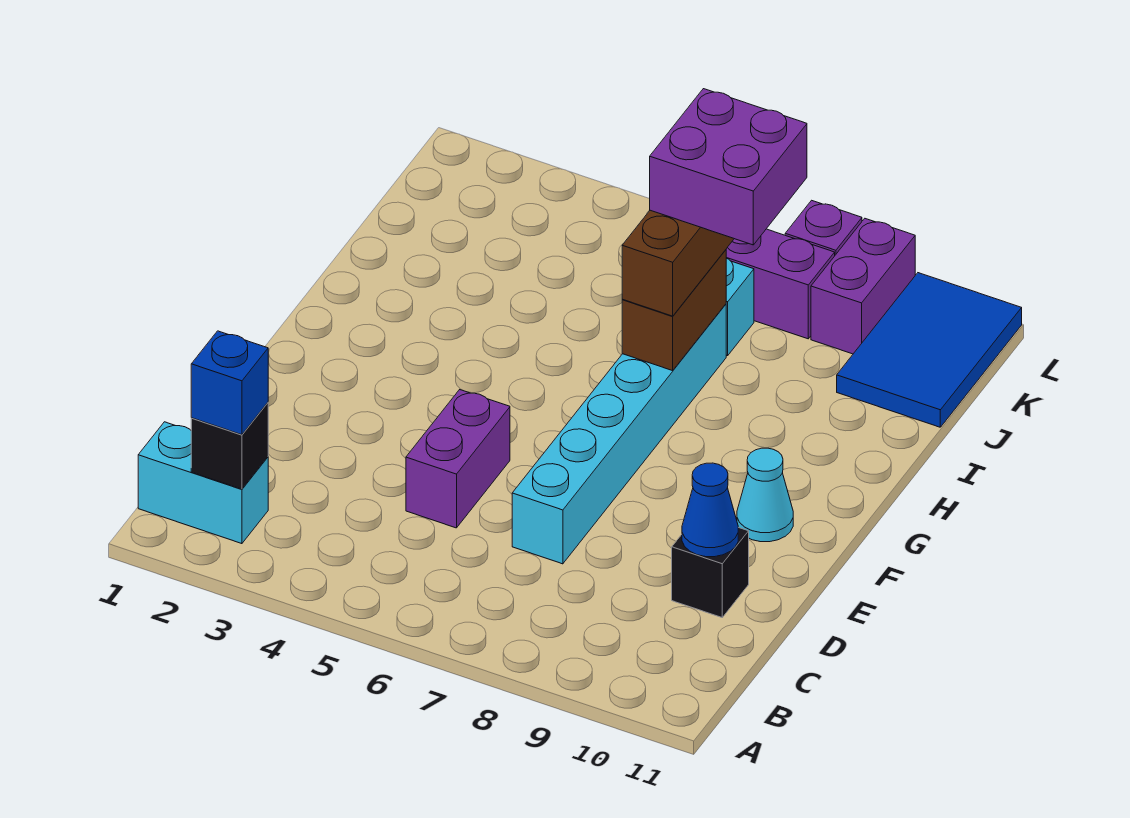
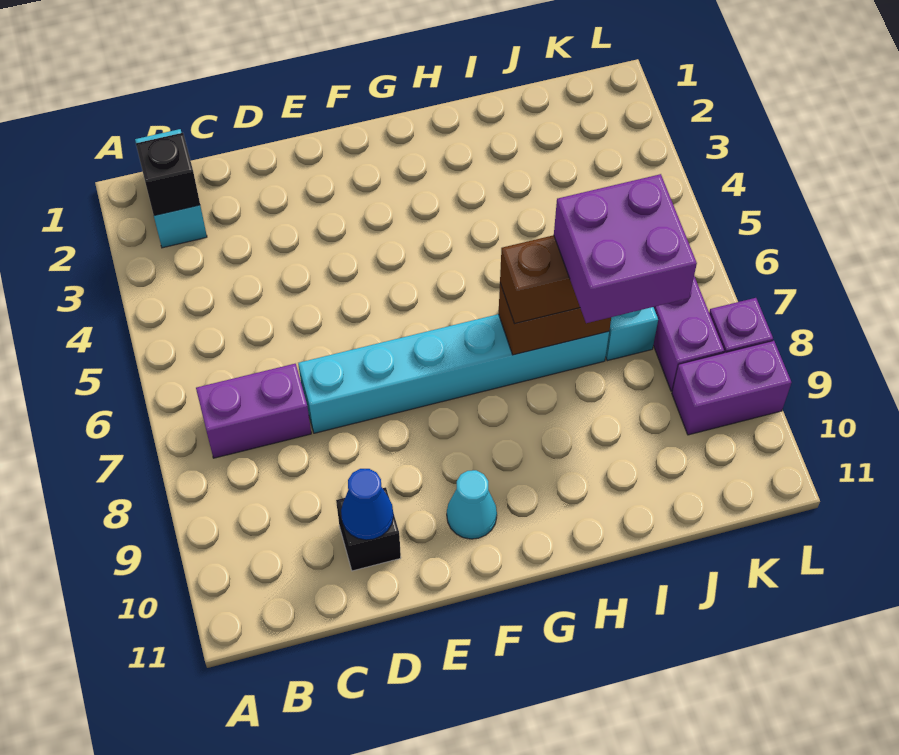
blue brick B2 level 3 -> none
purple brick D5:E5 level 1 -> purple brick B7:C7 level 1
blue tile J10:L11 level 1 -> none

